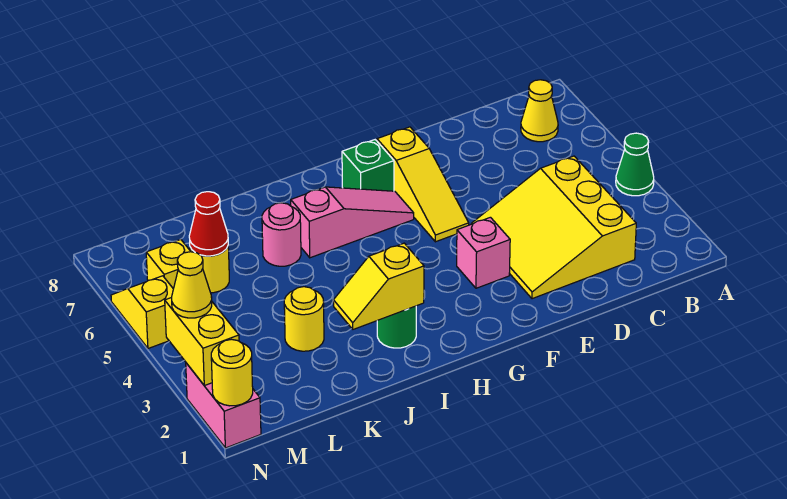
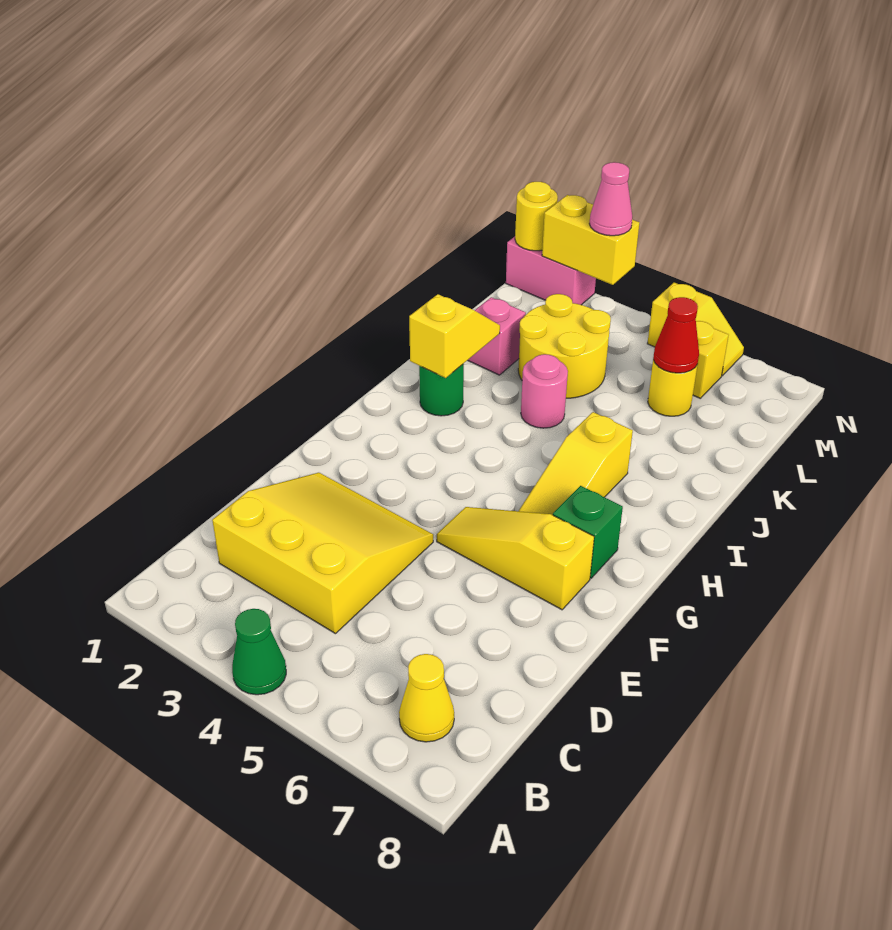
pink brick F3 level 1 -> pink brick K2 level 1
pink slope G6:I6 level 1 top I -> yellow slope G6:I6 level 1 top I
pink round brick J6 level 1 -> pink round brick J4 level 1
yellow round brick K3 level 1 -> yellow round brick K3:L4 level 1
yellow cone N3 level 3 -> pink cone N3 level 3

